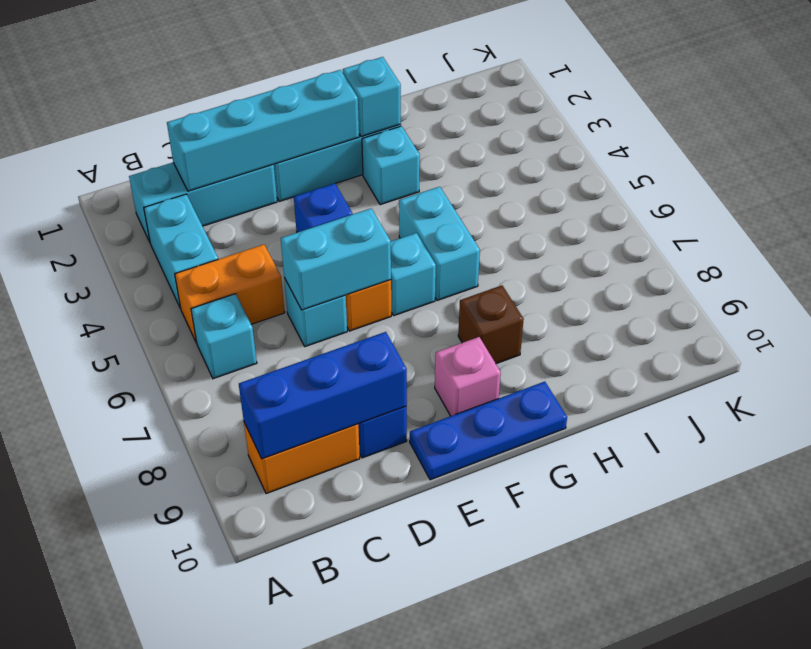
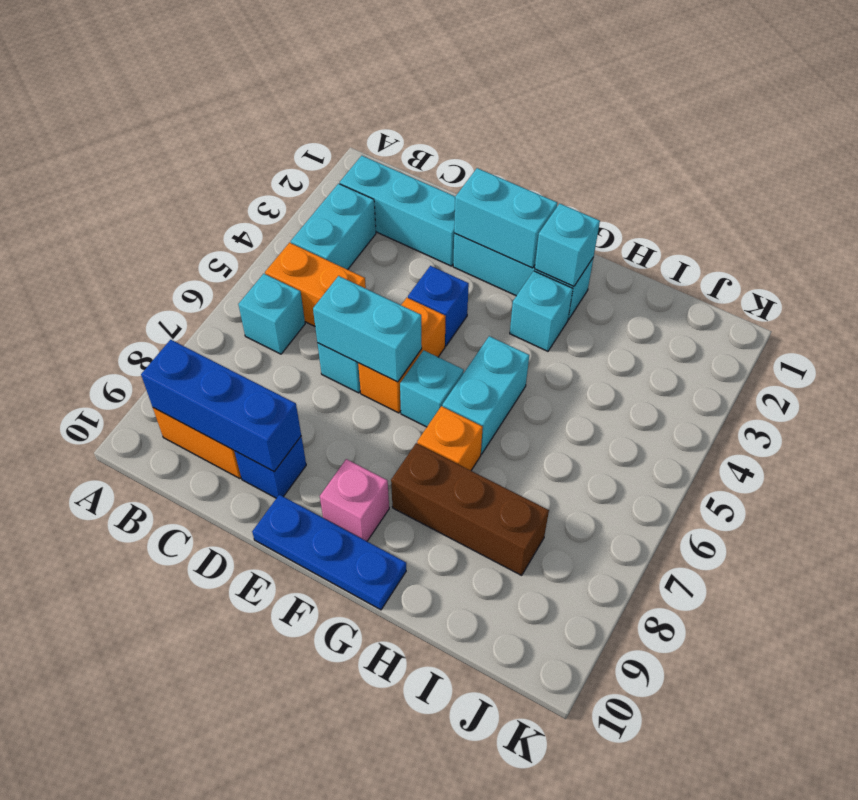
cyan brick C2:F2 level 2 -> cyan brick E2:F2 level 2
none -> orange brick G7 level 1
brown brick G8 level 1 -> brown brick G8:I8 level 1

